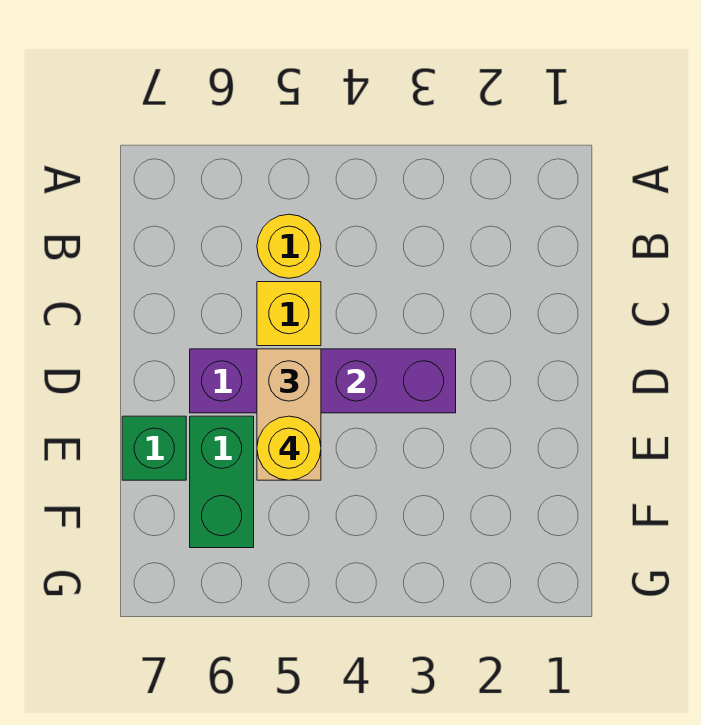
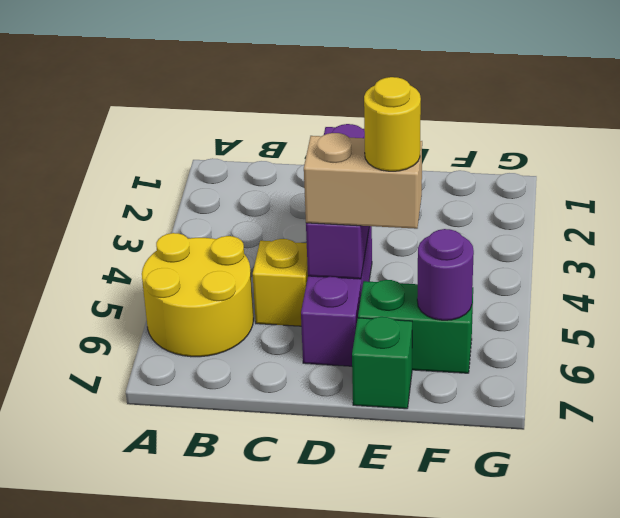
yellow round brick B5 level 1 -> yellow round brick A5:B6 level 1
none -> purple round brick F6 level 2

